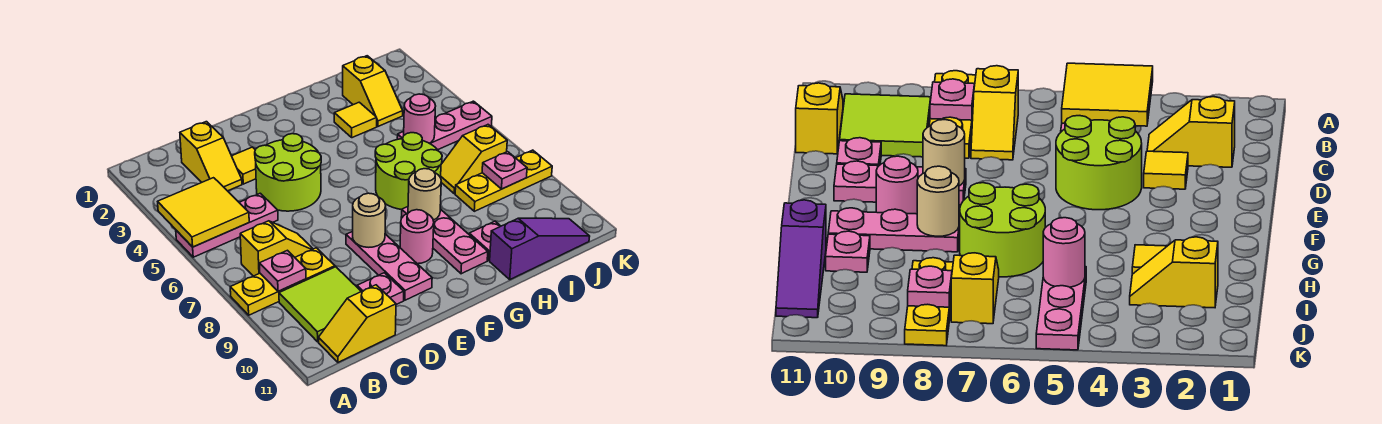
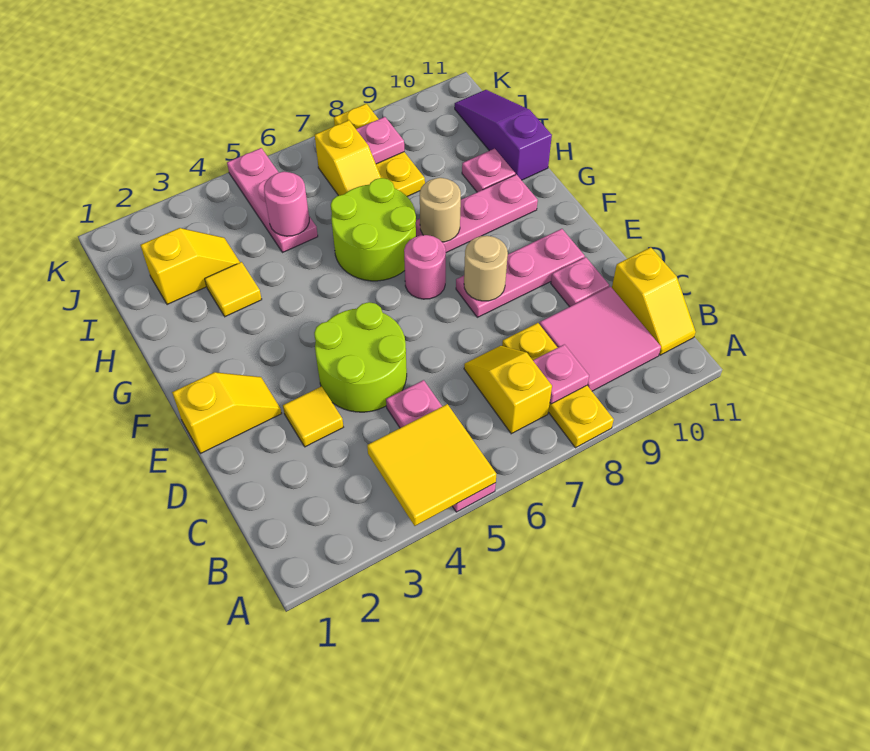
lime tile B9:C10 level 1 -> pink tile B9:C10 level 1
yellow slope C2:C3 level 1 top 2 -> yellow slope E1:E2 level 1 top 1
pink round brick F9 level 1 -> pink round brick F7 level 1

